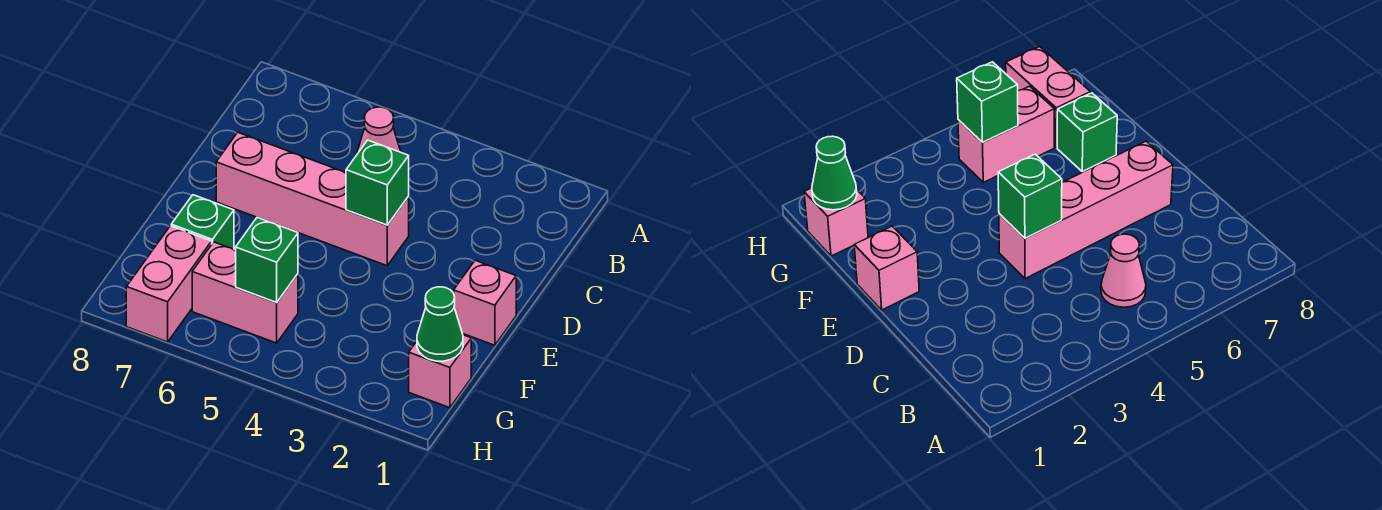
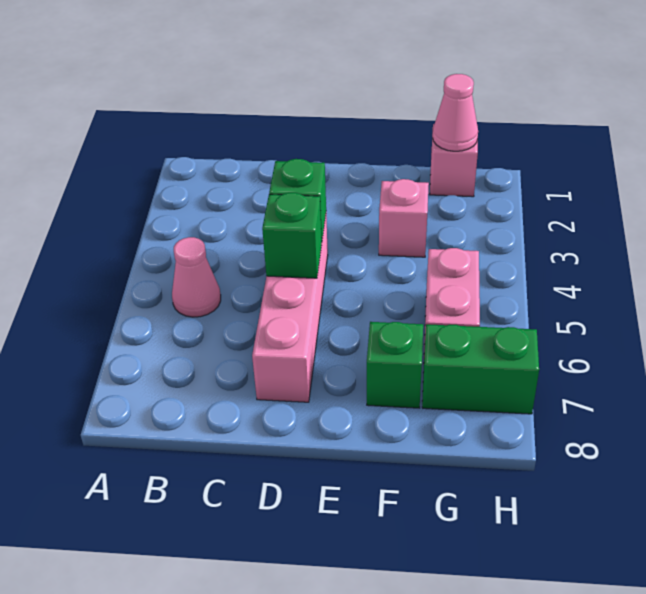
pink brick E1 level 1 -> pink brick F3 level 1
green cone G1 level 2 -> pink cone G1 level 2
green brick G5 level 2 -> green brick D5 level 2
pink brick G7:H7 level 1 -> green brick G7:H7 level 1

